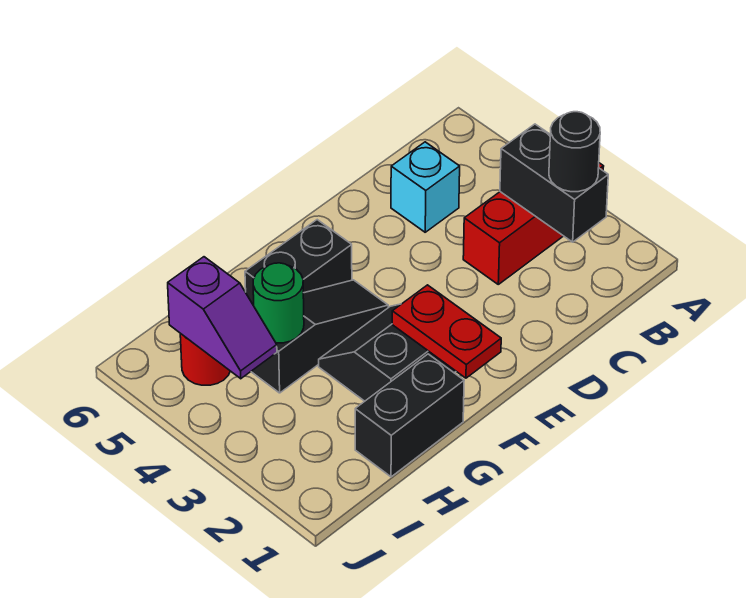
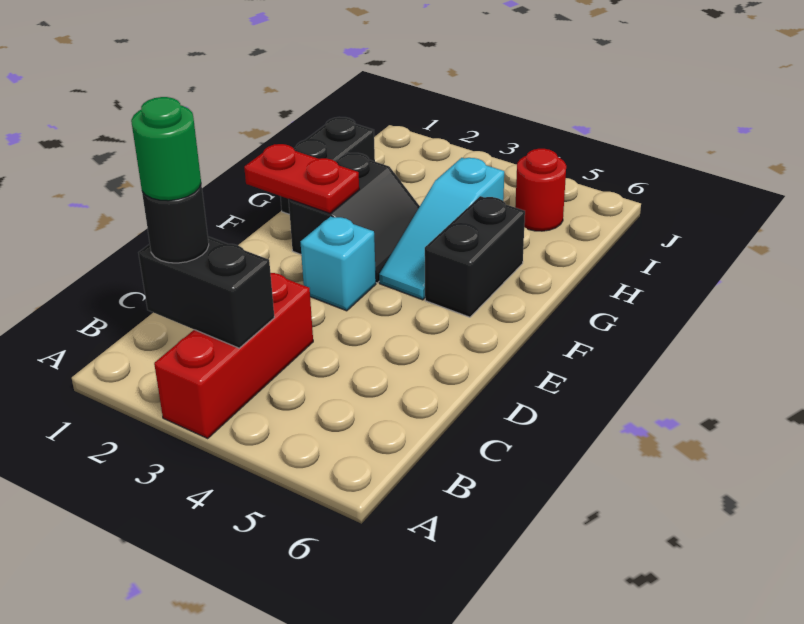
cyan brick C5 level 1 -> cyan brick E3 level 1
black slope F4:H4 level 1 top H -> cyan slope F4:H4 level 1 top H
green round brick H4 level 2 -> green round brick B2 level 4
purple slope I4:I5 level 2 top 5 -> none

